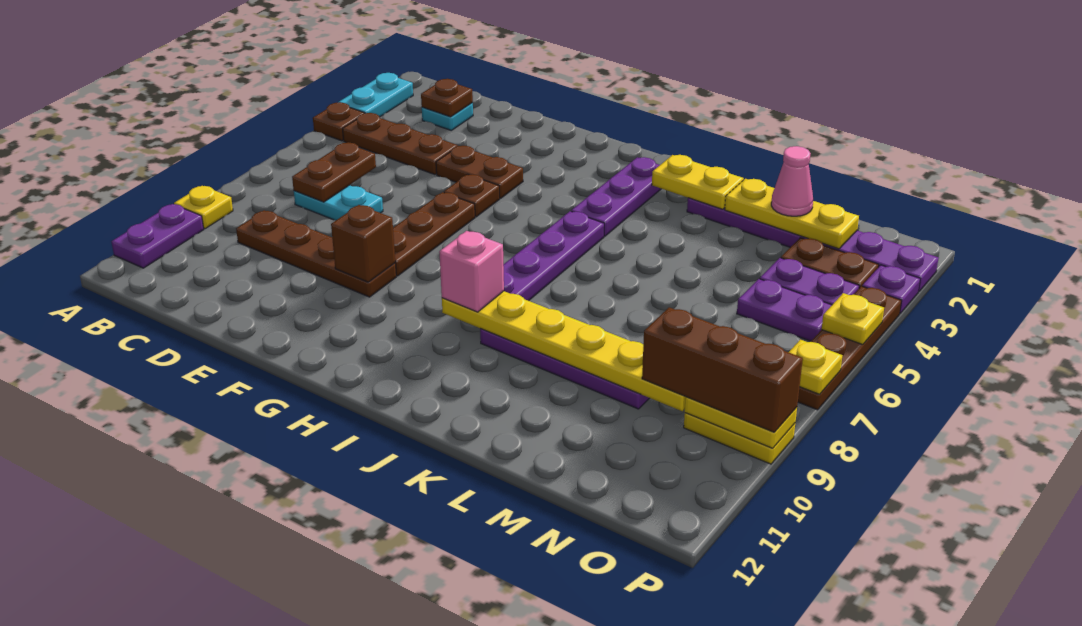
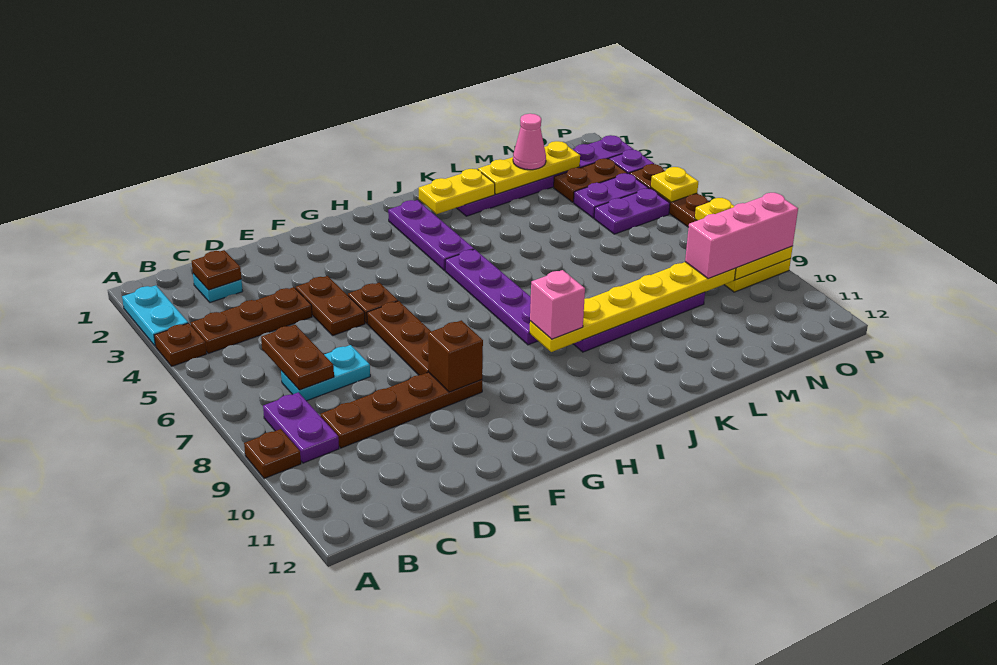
yellow plate A9 level 1 -> brown plate A9 level 1
purple plate A10:A11 level 1 -> purple plate B8:B9 level 1
brown plate E4:F4 level 1 -> brown plate E4:E5 level 1
brown brick N9:P9 level 3 -> pink brick N9:P9 level 3

